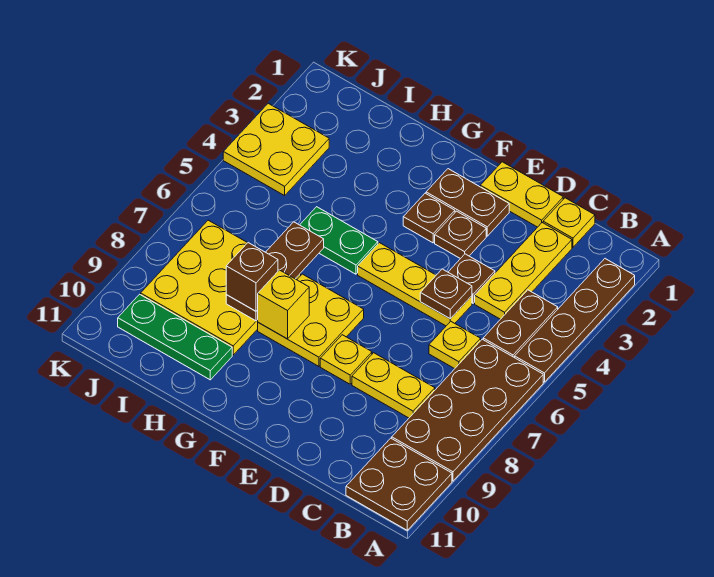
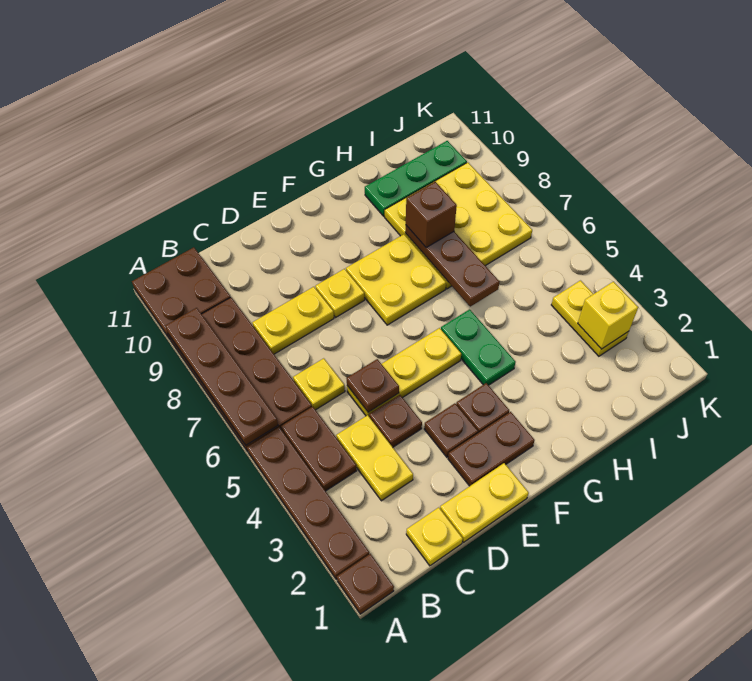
none -> brown plate A1 level 1
none -> brown plate A6:A9 level 2
yellow plate C2:C4 level 1 -> yellow plate C3:C4 level 1
green plate G5:H5 level 1 -> green plate G4:G5 level 1
yellow brick G8 level 2 -> yellow brick J3 level 2
yellow plate J3:K4 level 1 -> yellow plate J3:J4 level 1

